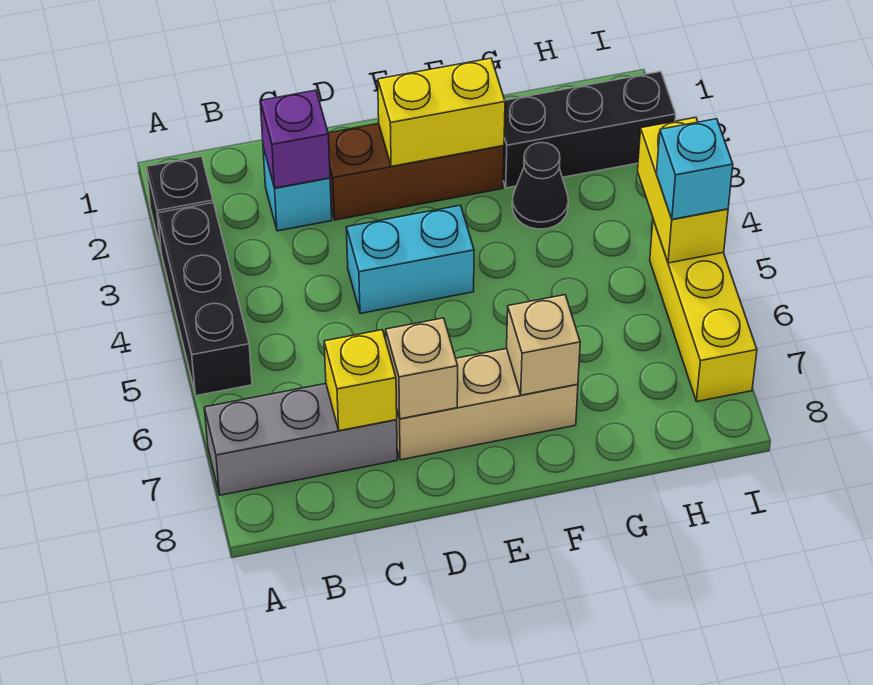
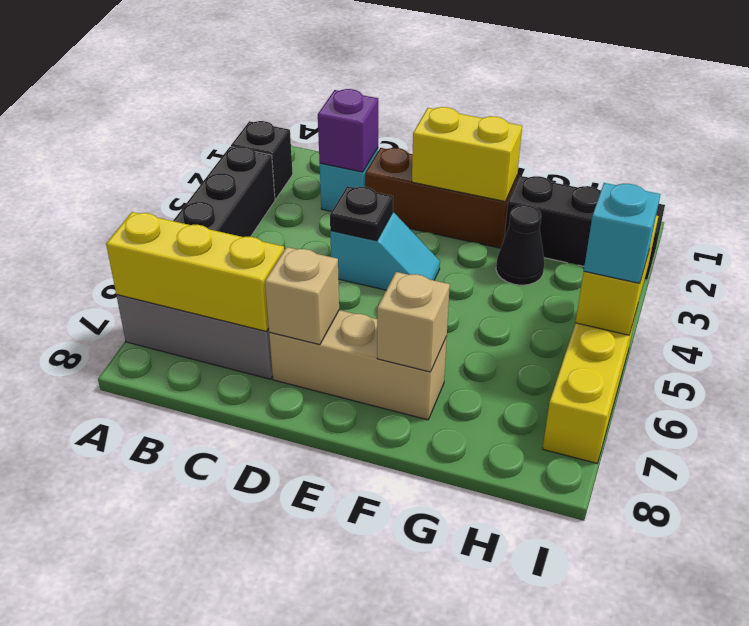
yellow brick C7 level 2 -> yellow brick A7:C7 level 2
cyan brick D4:E4 level 1 -> cyan slope D4:E4 level 1 top D
none -> black plate D4 level 2

